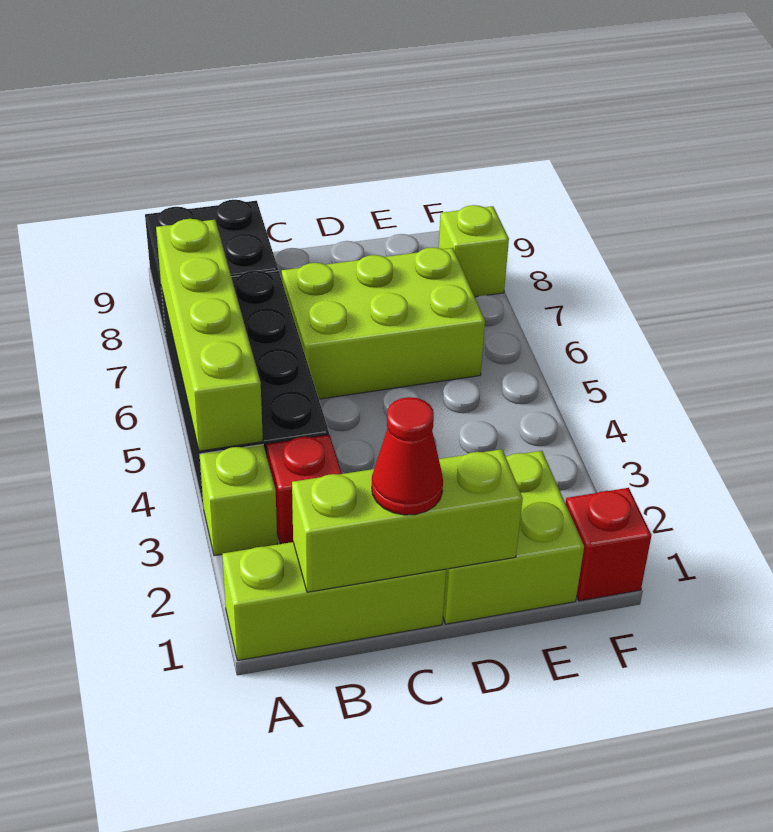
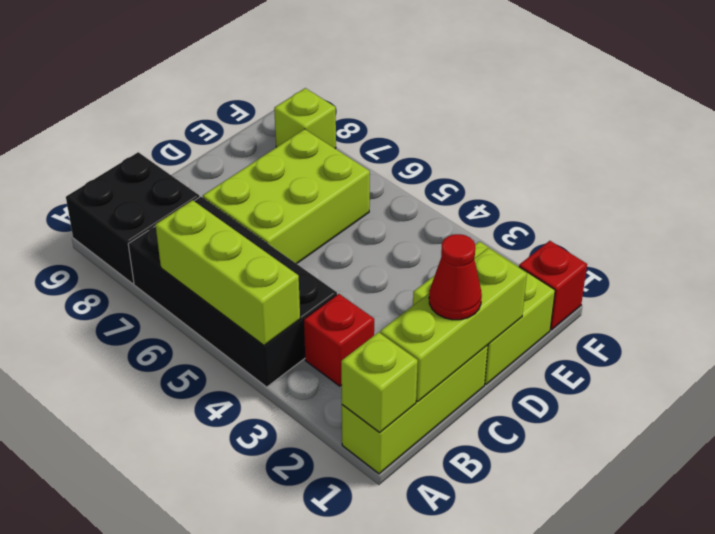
lime brick A3 level 1 -> lime brick A1 level 2
lime brick A4:A7 level 2 -> lime brick A4:A6 level 2

